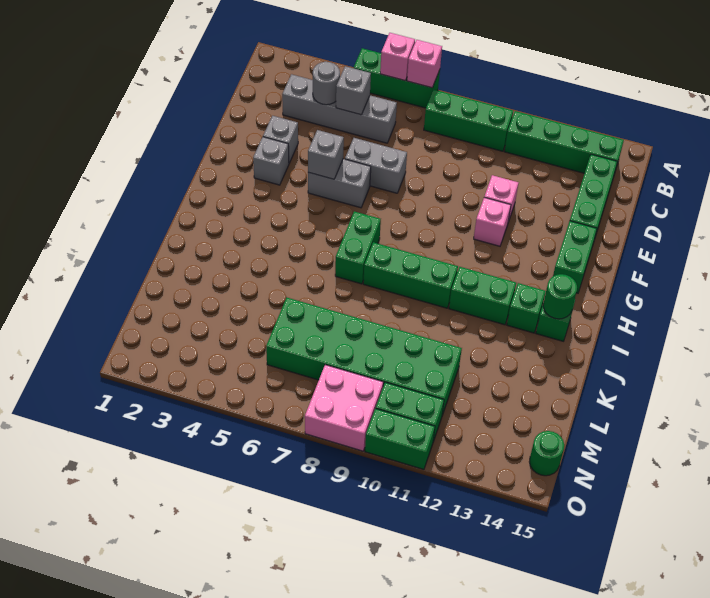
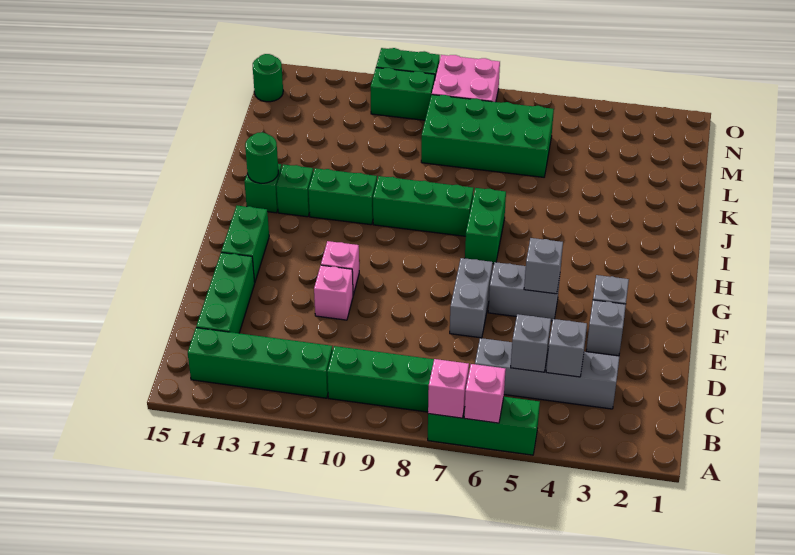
grey round brick C4 level 2 -> grey brick C4 level 2
grey brick E6:E7 level 1 -> grey brick E7:F7 level 1
green brick L6:M11 level 1 -> green brick L6:M9 level 1

